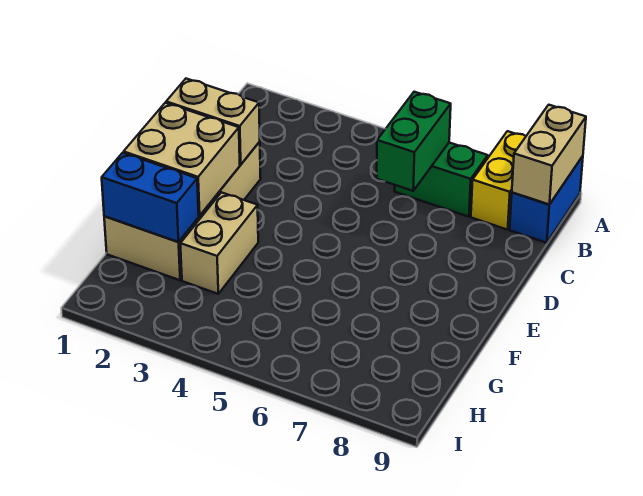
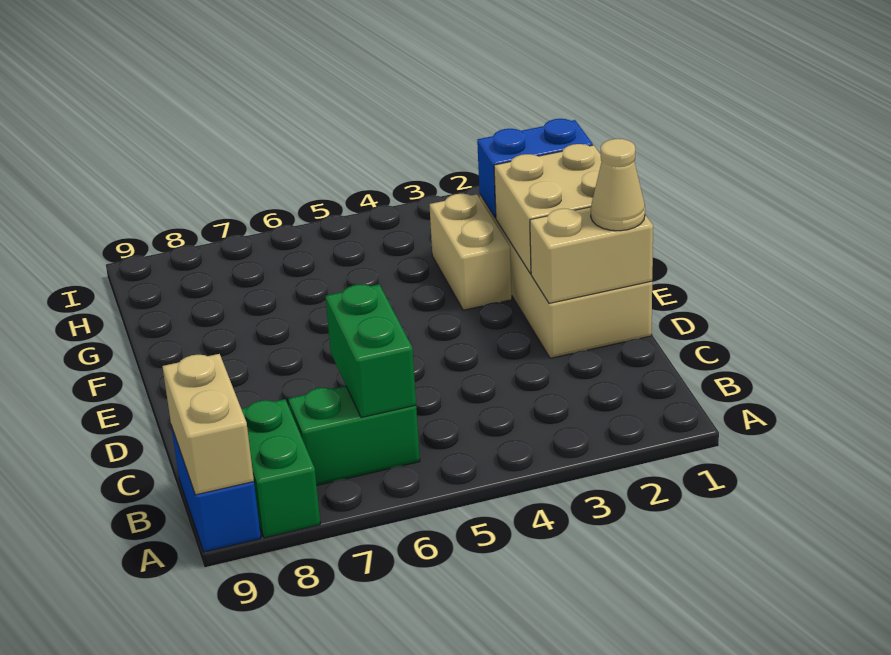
yellow brick A8:B8 level 1 -> green brick A8:B8 level 1
none -> tan cone D1 level 3

